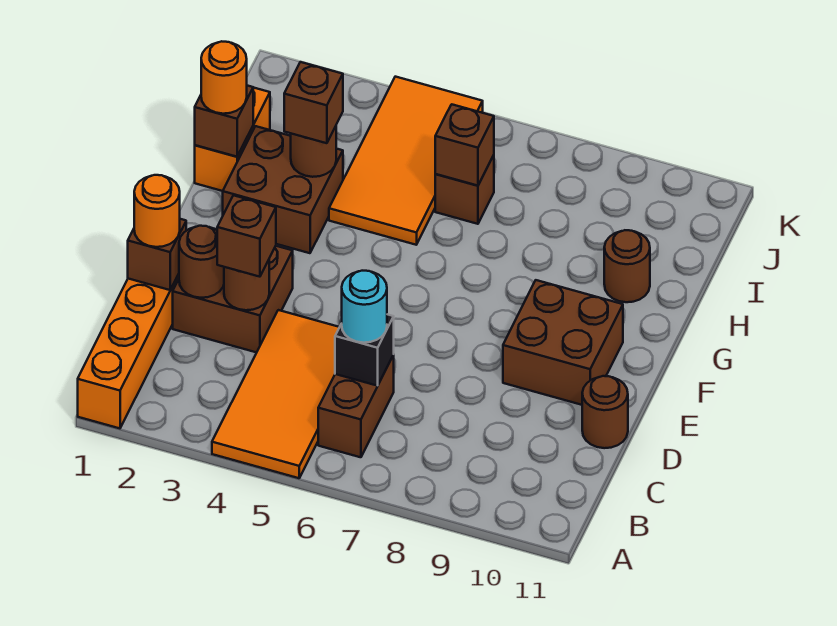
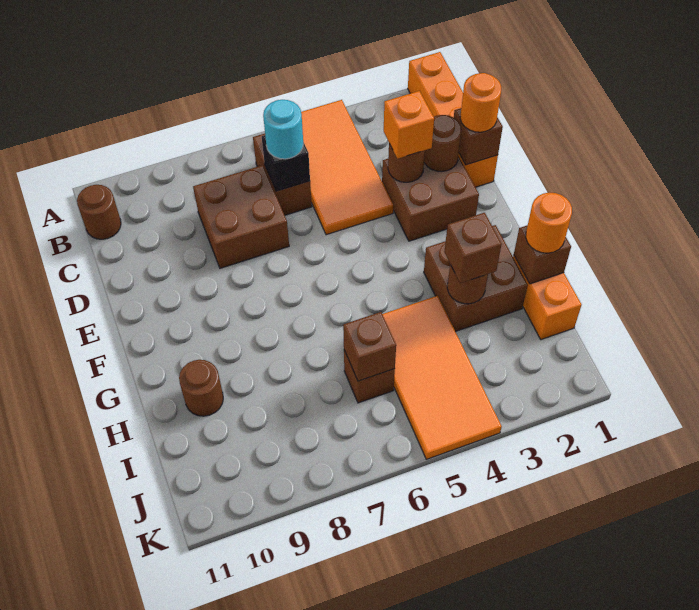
brown brick D3 level 3 -> orange brick D3 level 3
brown round brick D11 level 1 -> brown round brick B11 level 1
brown brick E9:F10 level 1 -> brown brick C7:D8 level 1

